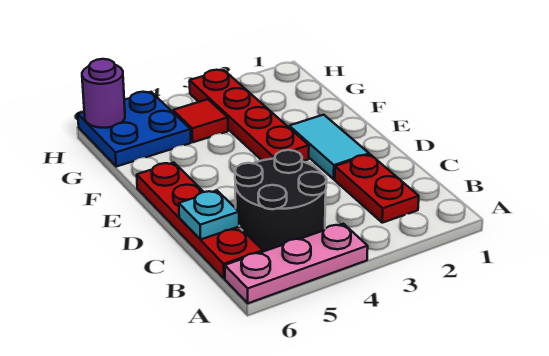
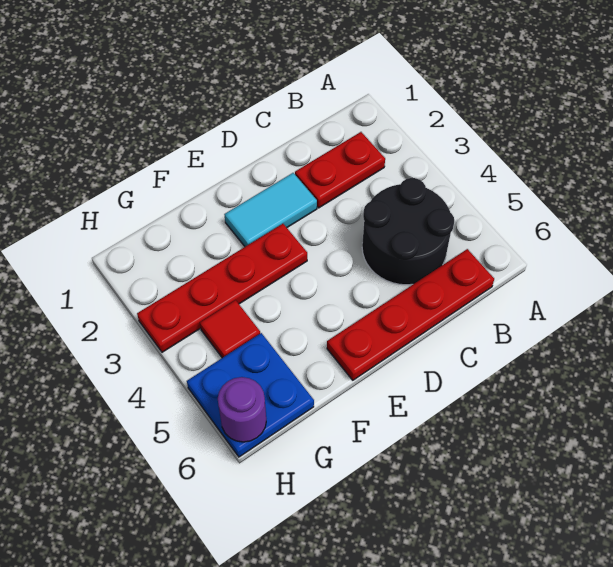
pink plate A4:A6 level 1 -> none
cyan plate C6 level 2 -> none

